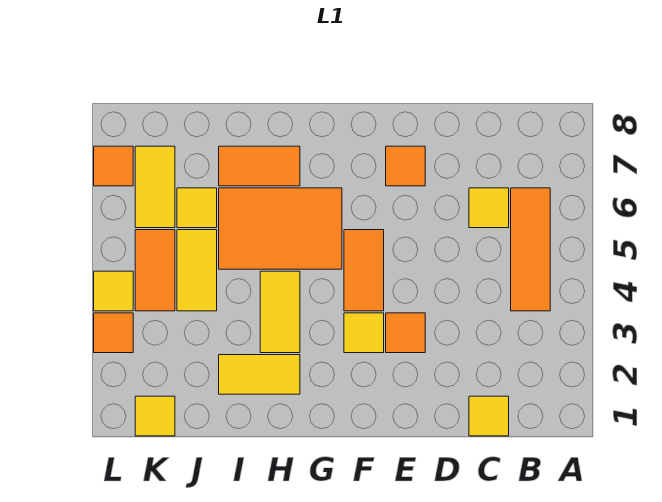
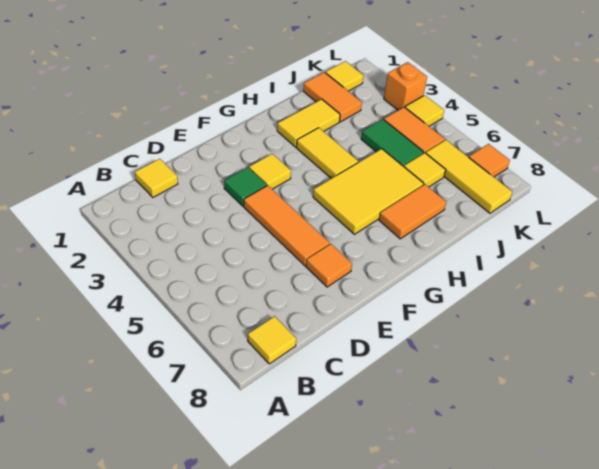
orange tile B4:B6 level 1 -> orange tile E4:E6 level 1
yellow tile C6 level 1 -> yellow tile B8 level 1
orange tile E3 level 1 -> green tile E3 level 1
orange tile F4:F5 level 1 -> orange tile J1:J2 level 1
orange tile G5:I6 level 1 -> yellow tile G5:I6 level 1
yellow tile J4:J5 level 1 -> green tile J4:J5 level 1
yellow tile K6:K7 level 1 -> yellow tile K6:K8 level 1
orange tile L3 level 1 -> orange brick L3 level 1

